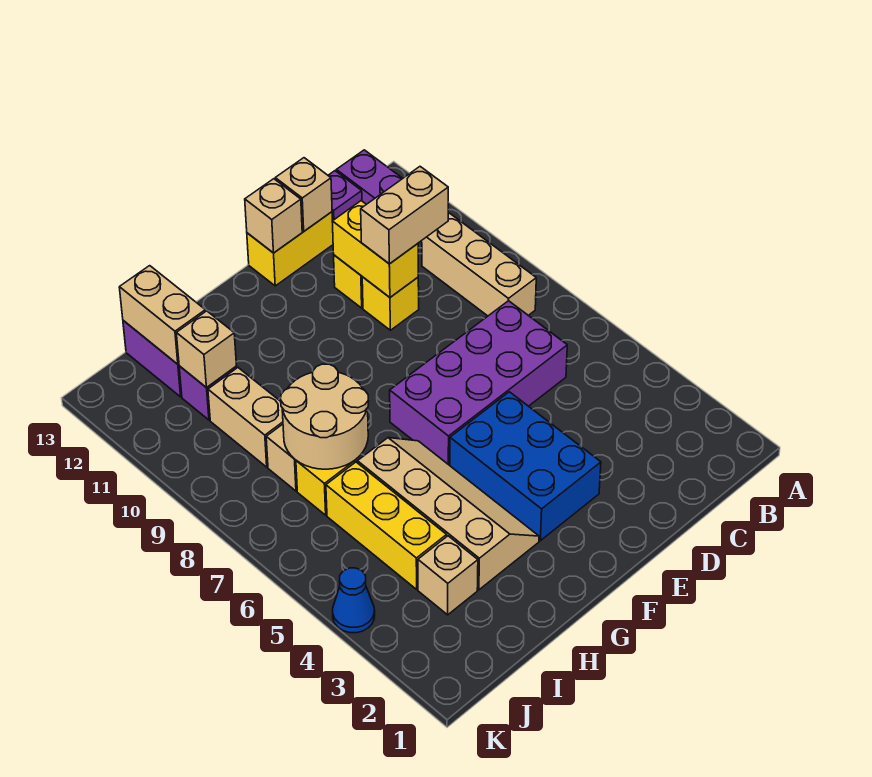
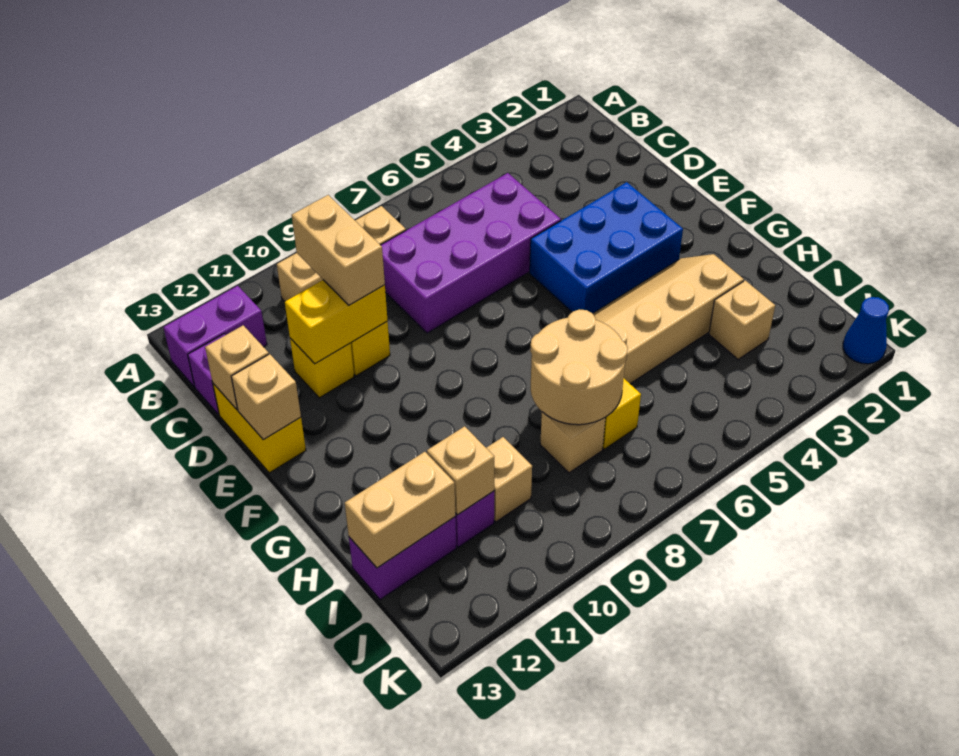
purple brick C6:F7 level 1 -> purple brick C5:D8 level 1
yellow brick I4:I6 level 1 -> none
tan brick I9:I10 level 1 -> tan brick I10 level 1
blue cone K4 level 1 -> blue cone K1 level 1

